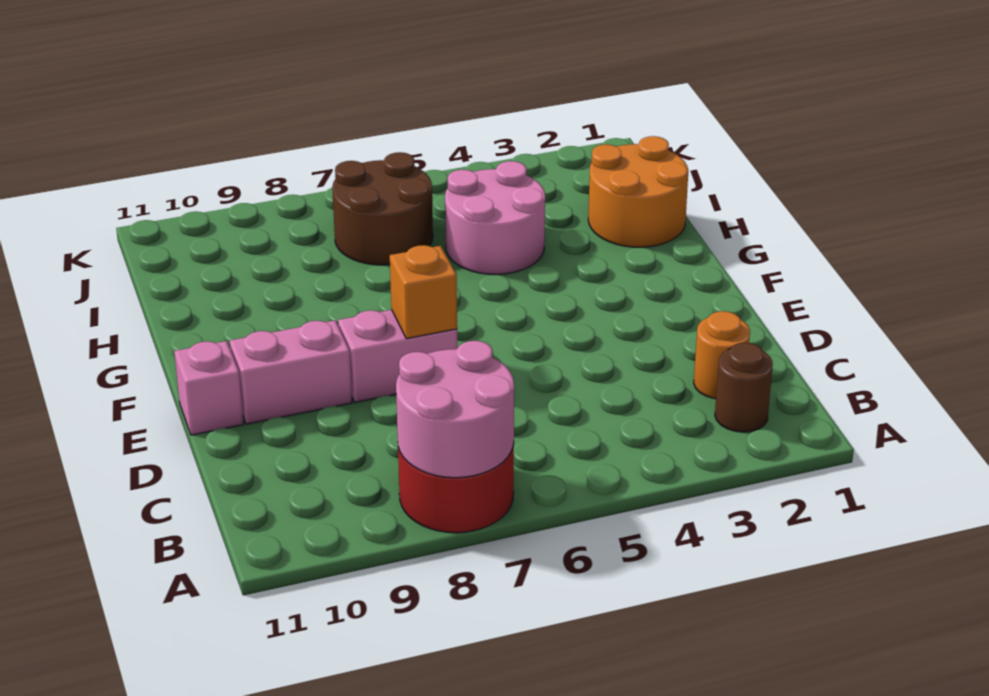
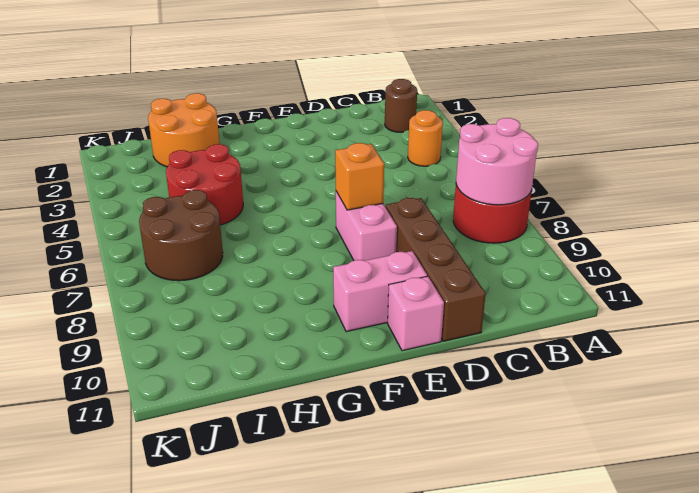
orange round brick C2 level 1 -> orange round brick B4 level 1
none -> brown brick D8:D11 level 1
pink brick E9:E10 level 1 -> pink brick E10:F10 level 1
pink round brick H4:I5 level 1 -> red round brick H4:I5 level 1

